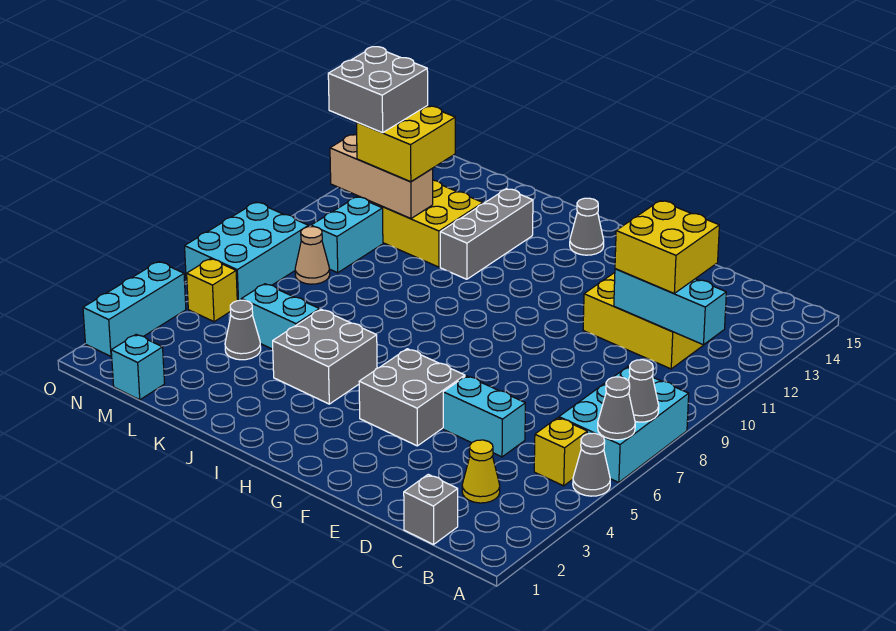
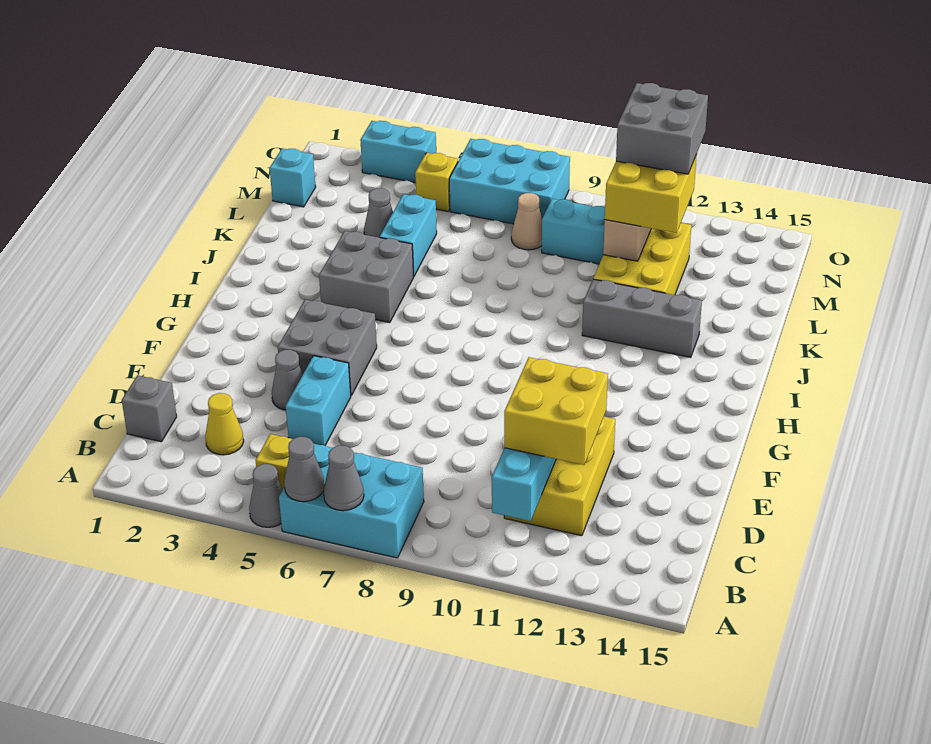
grey cone H14 level 1 -> grey cone E4 level 1
cyan brick O2:O4 level 1 -> cyan brick O3:O4 level 1

